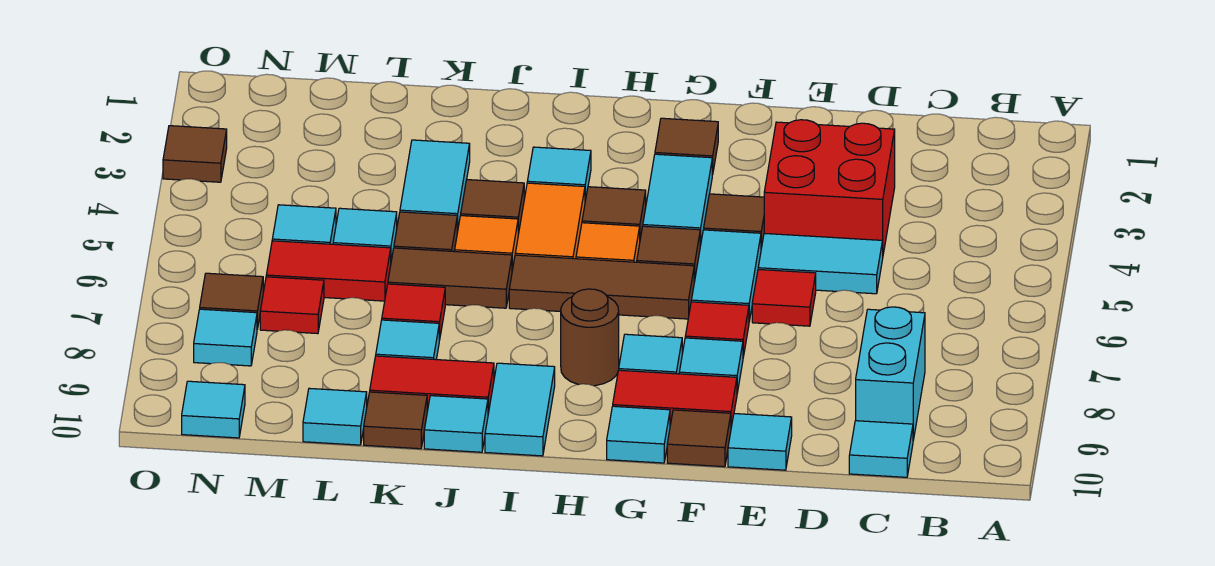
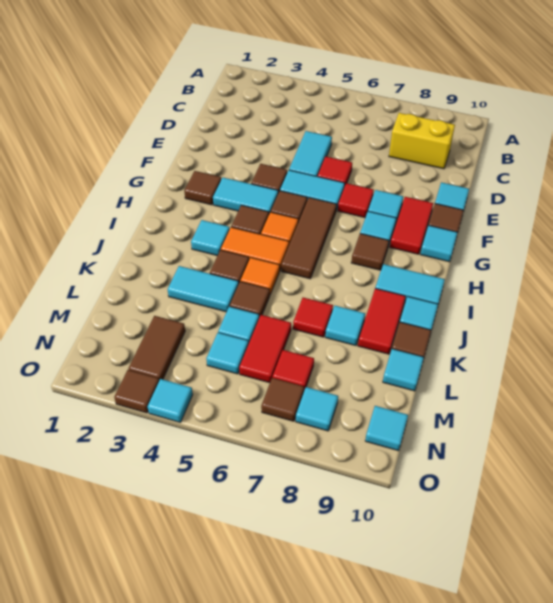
cyan brick C8:C9 level 1 -> yellow brick C8:C9 level 1
cyan tile C10 level 1 -> cyan tile O4 level 1
red brick D3:E4 level 1 -> none
brown round brick H8 level 1 -> brown tile H8 level 1
brown tile J6:K6 level 1 -> brown tile M3:N3 level 1

